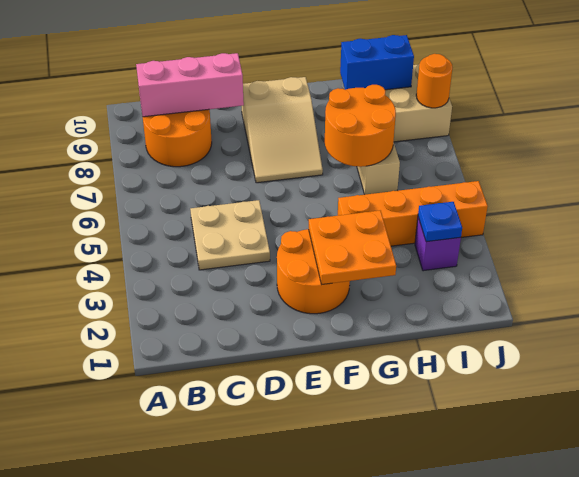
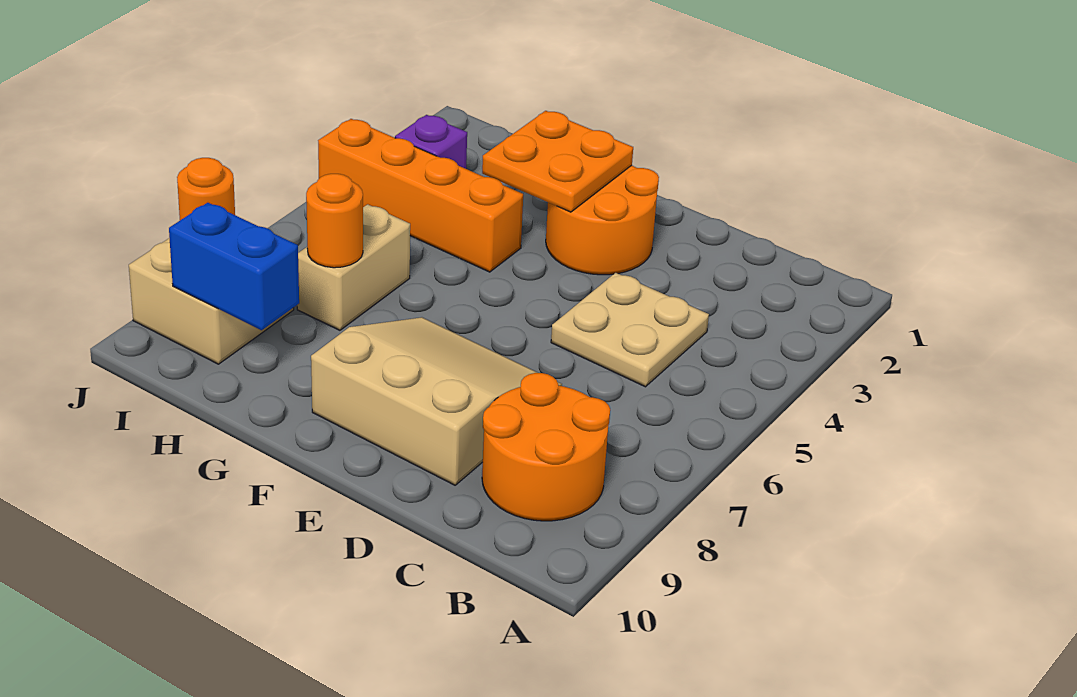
pink brick B9:D9 level 2 -> none
tan slope E7:F9 level 1 top 9 -> tan slope D7:F9 level 1 top 9
orange round brick G6:H7 level 2 -> orange round brick H7 level 2
blue plate I3 level 2 -> none

